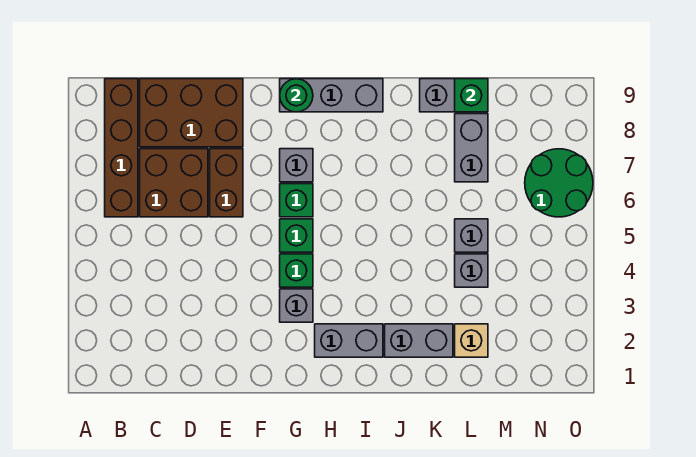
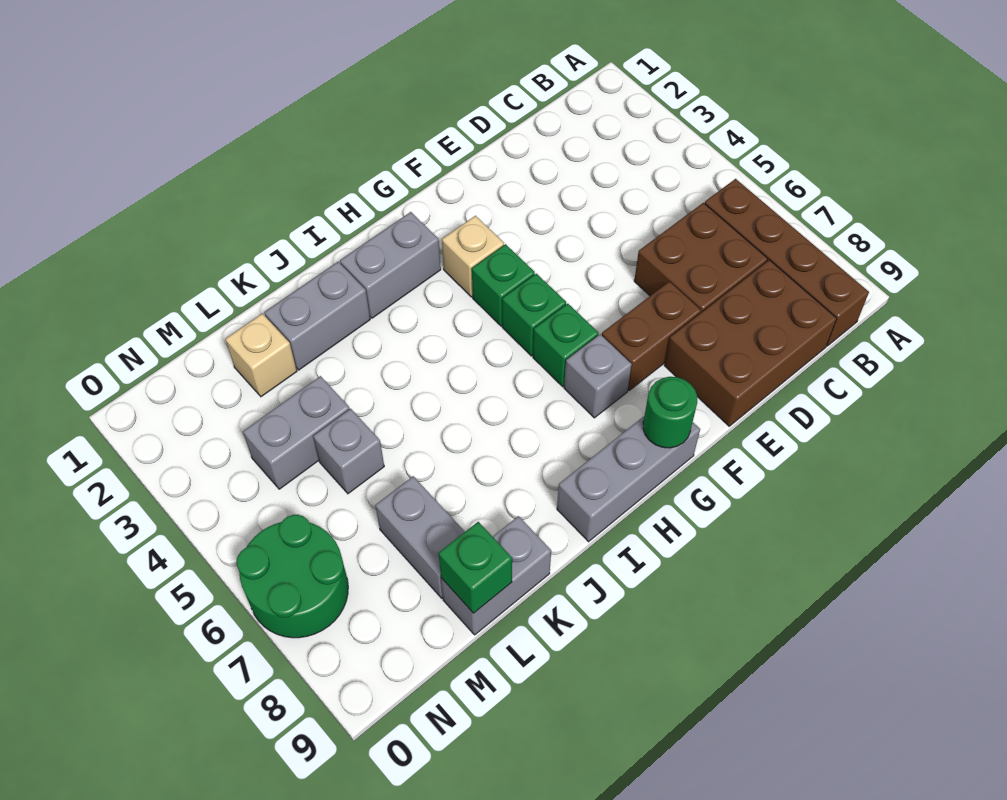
brown brick E6:E7 level 1 -> brown brick E7:F7 level 1
grey brick G3 level 1 -> tan brick G3 level 1
grey brick L4 level 1 -> grey brick L4:M4 level 1

